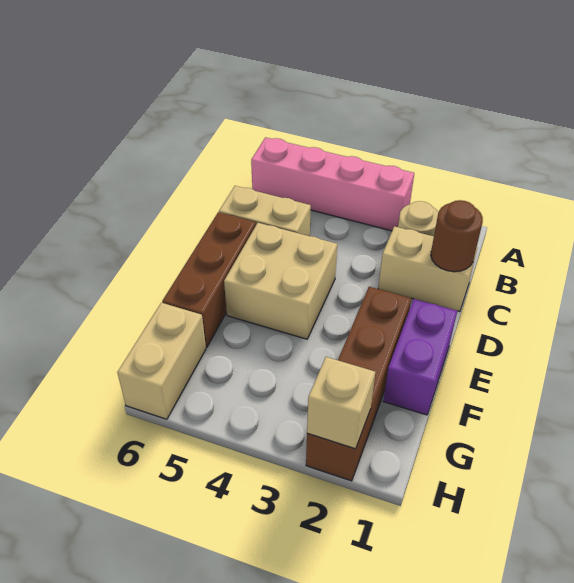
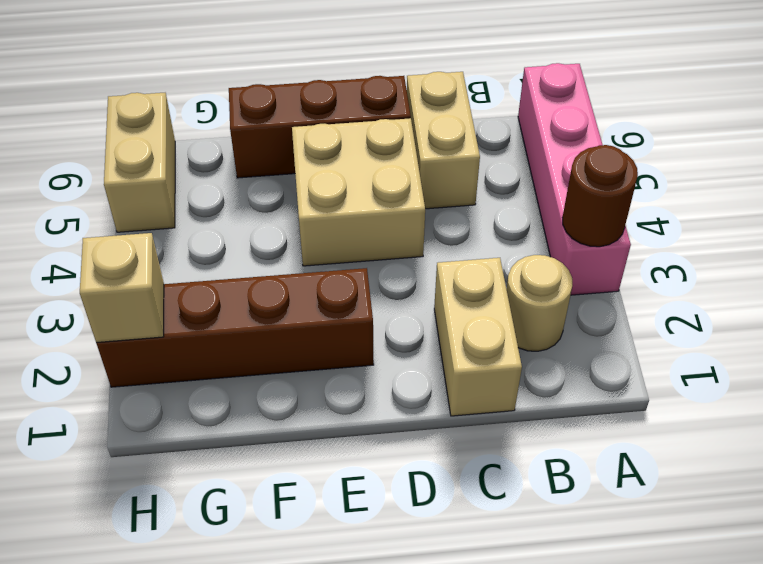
brown round brick C1 level 2 -> brown round brick A3 level 2
purple brick E1:F1 level 1 -> none
tan brick G6:H6 level 1 -> tan brick H5:H6 level 1

